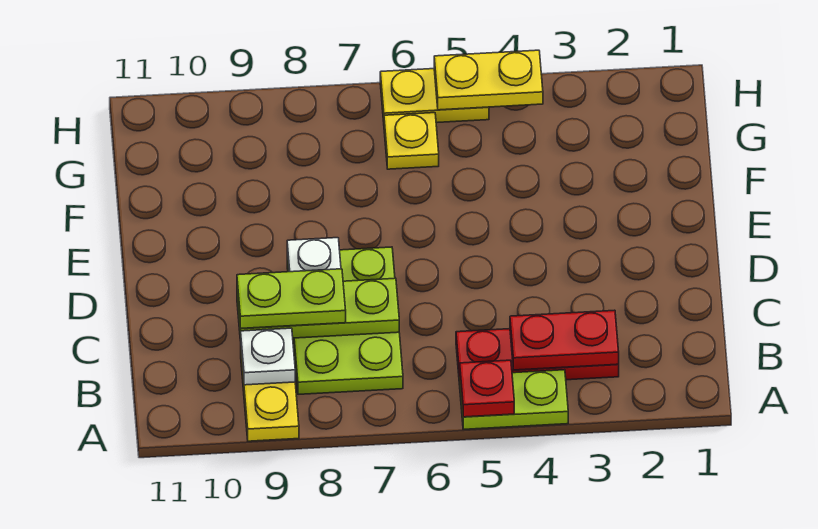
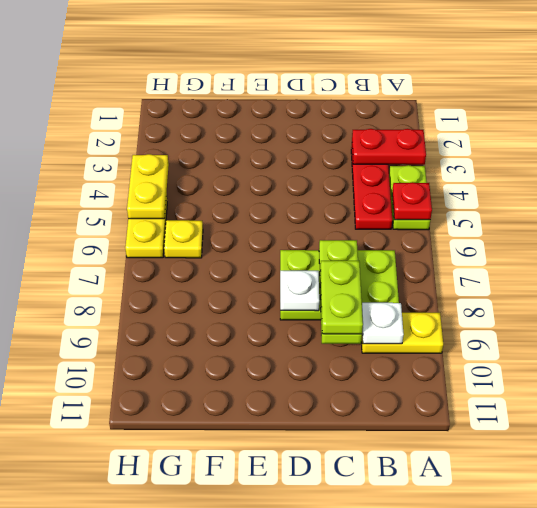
red plate B3:B4 level 2 -> red plate A3:B3 level 2

